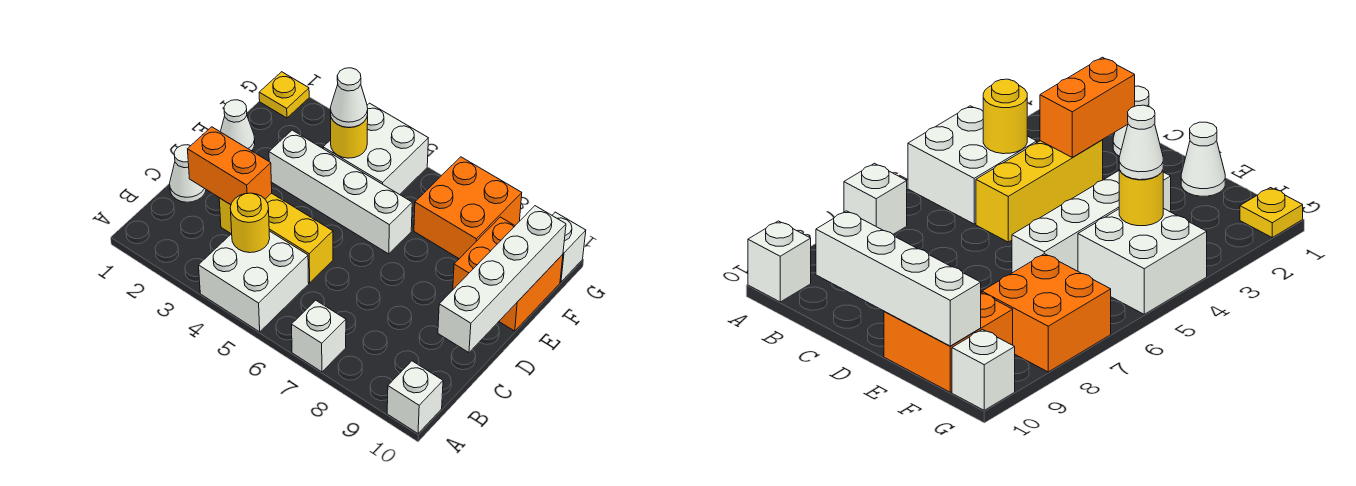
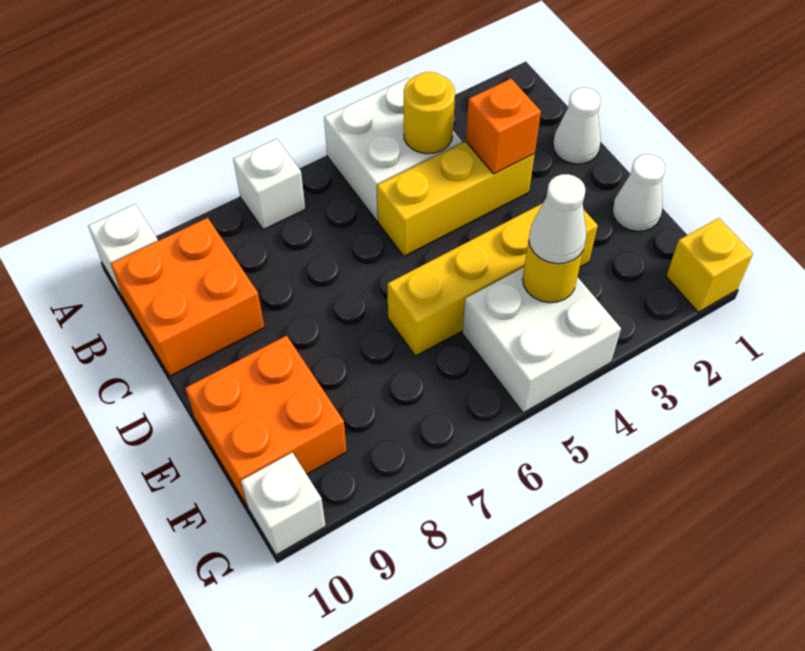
orange brick C2:C3 level 2 -> orange brick C3 level 2
white brick C10:F10 level 2 -> none
white brick E3:E6 level 1 -> yellow brick E3:E6 level 1
orange brick F7:G8 level 1 -> orange brick B9:C10 level 1
yellow plate G1 level 1 -> yellow brick G1 level 1

